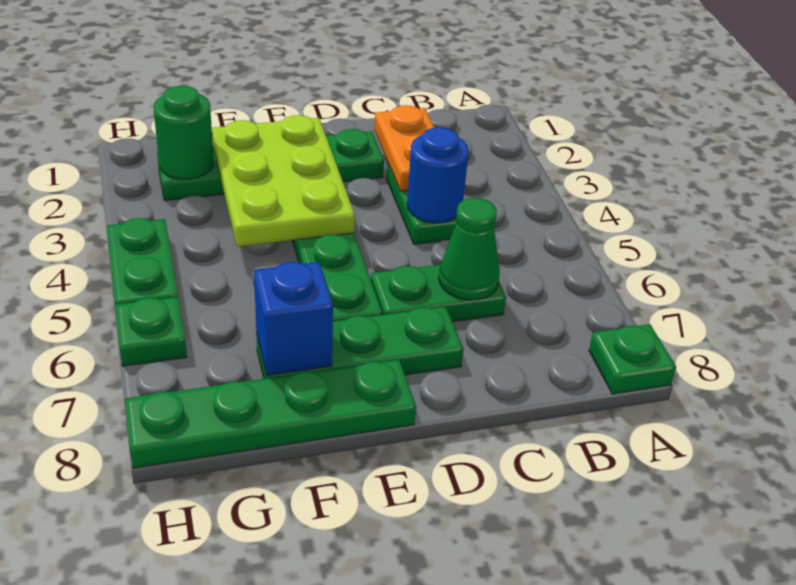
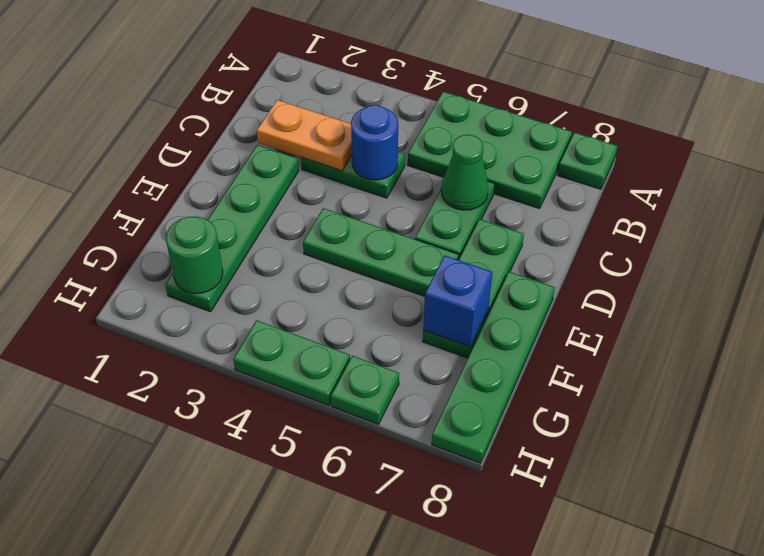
none -> green plate A5:B7 level 1
lime plate E2:F4 level 2 -> none

